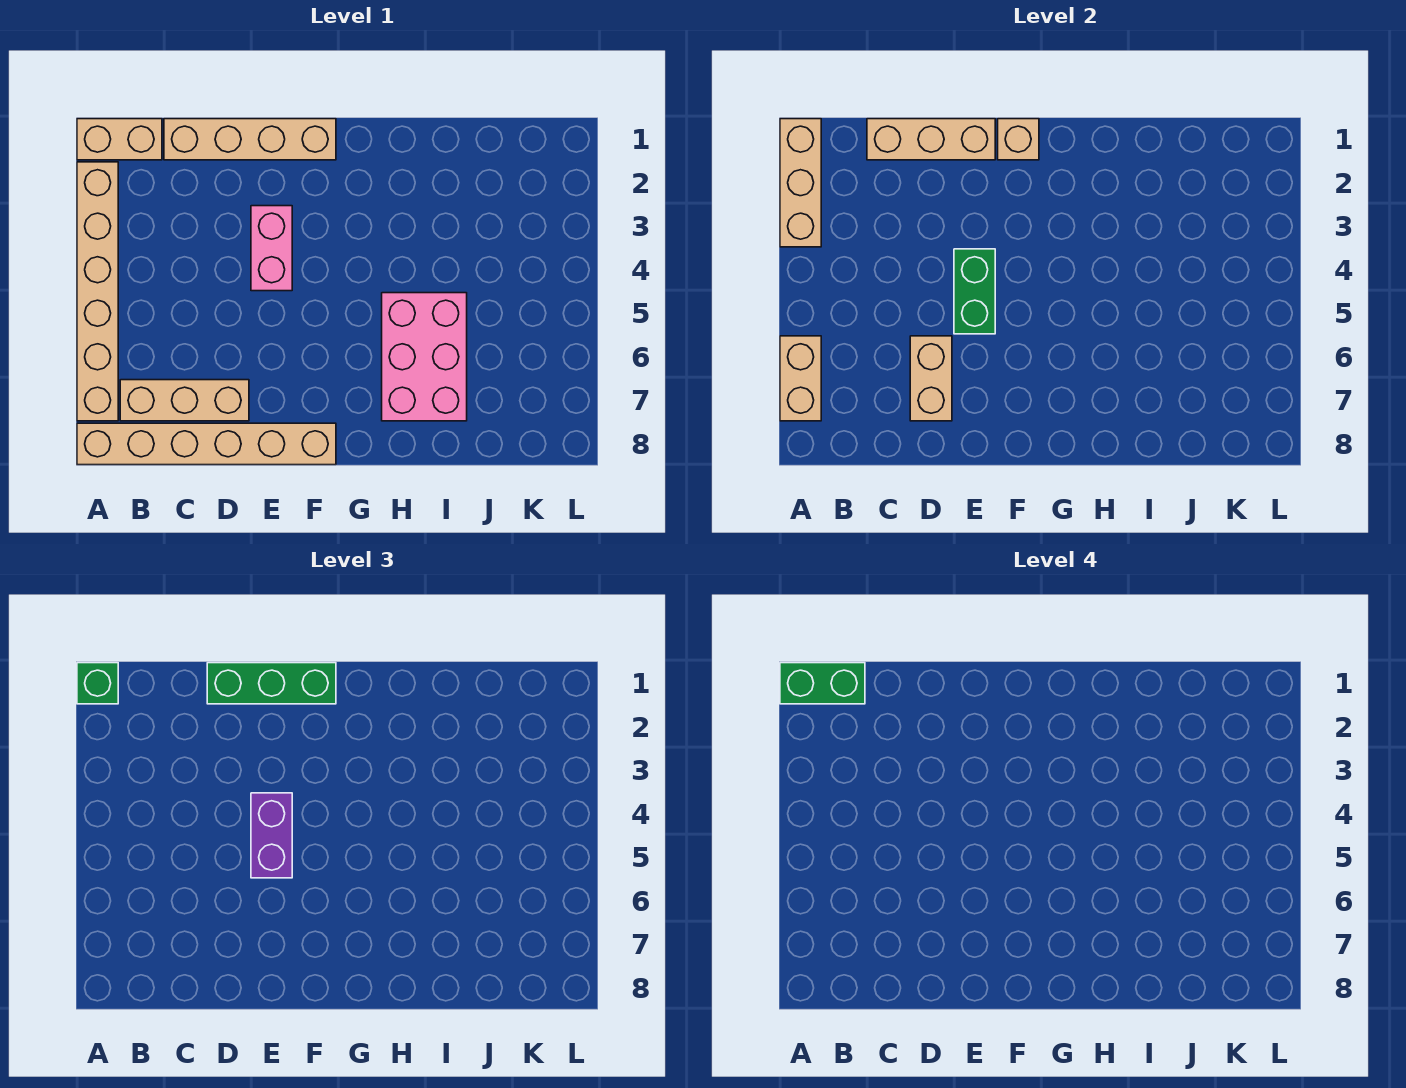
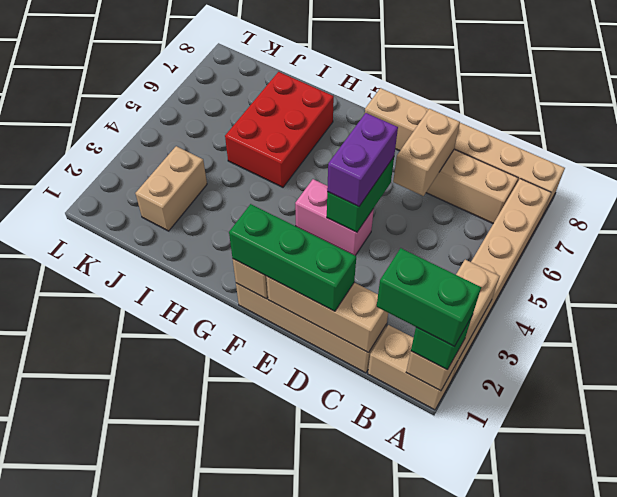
tan brick A6:A7 level 2 -> tan brick J2:J3 level 1
pink brick E3:E4 level 1 -> pink brick E4:F4 level 1
pink brick H5:I7 level 1 -> red brick H5:I7 level 1

